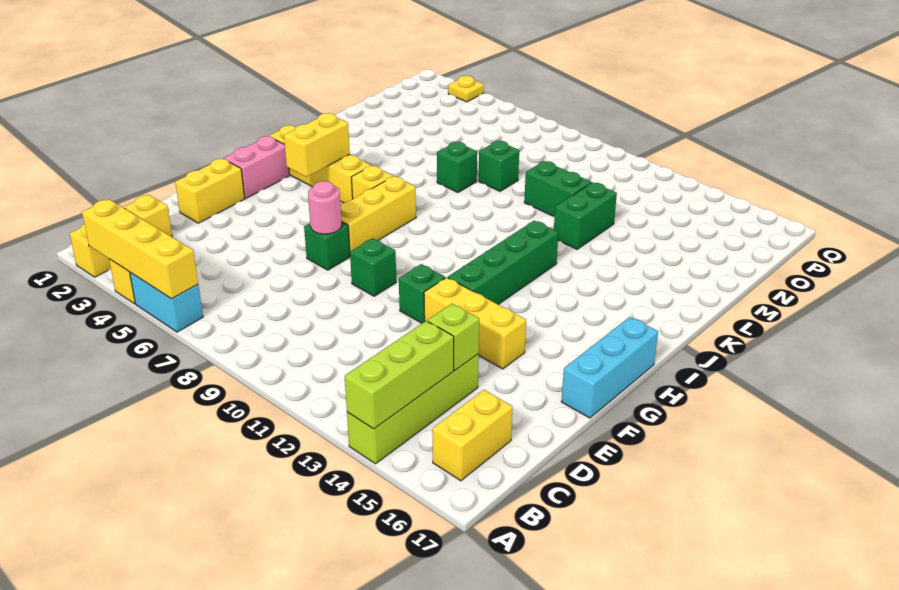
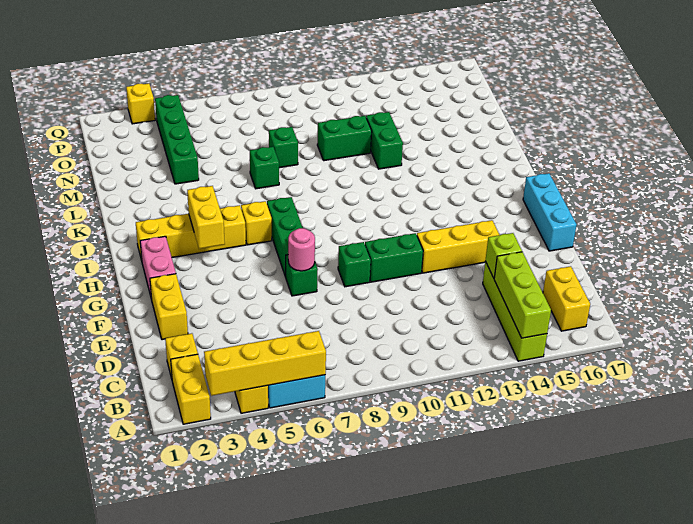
green brick F11 level 1 -> green brick F10:F11 level 1
yellow brick G7:I7 level 1 -> green brick G7:I7 level 1
green brick G12:J12 level 1 -> green brick M4:P4 level 1
yellow plate Q3 level 1 -> yellow brick Q3 level 1

